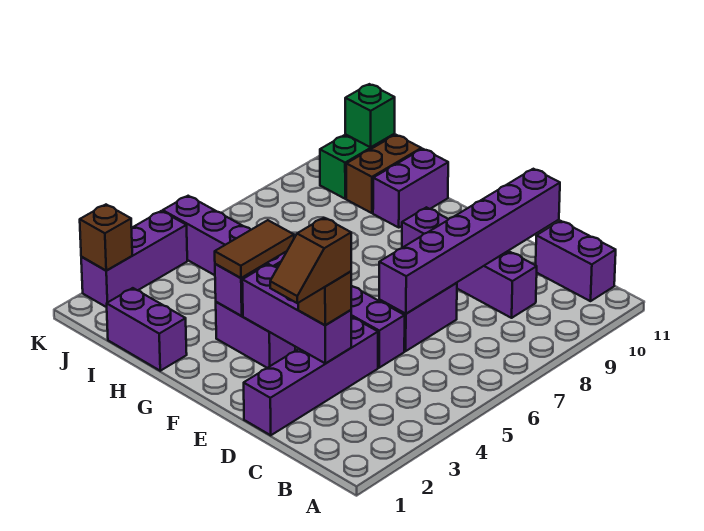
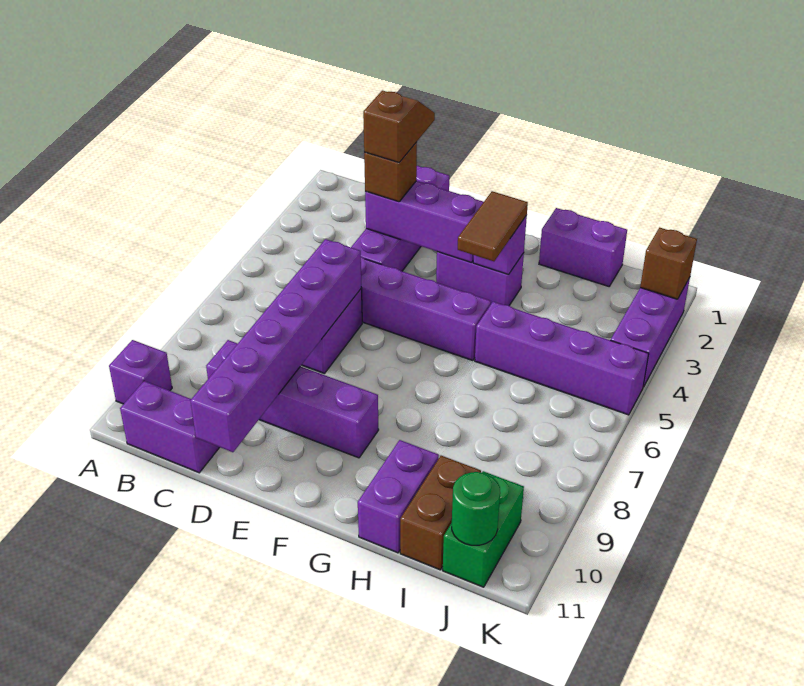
none -> purple brick A10 level 1
green brick J11 level 2 -> green round brick J11 level 2

